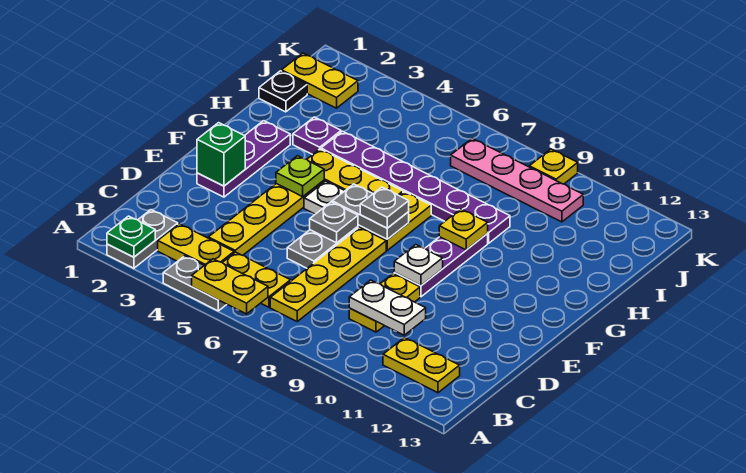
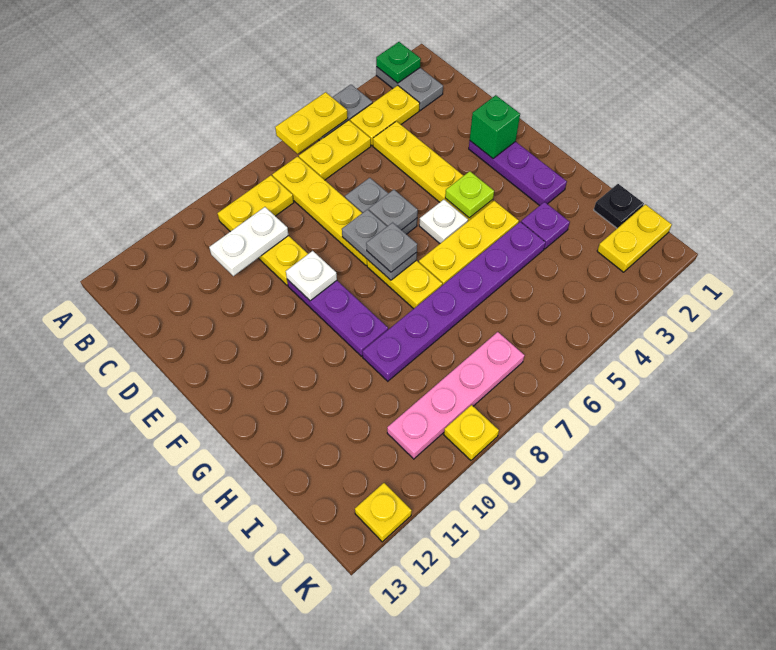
yellow plate B11:B12 level 1 -> yellow plate B8:B9 level 1
grey plate F6:F7 level 2 -> grey plate E7:F7 level 2
yellow plate G9 level 2 -> yellow plate K12 level 1

